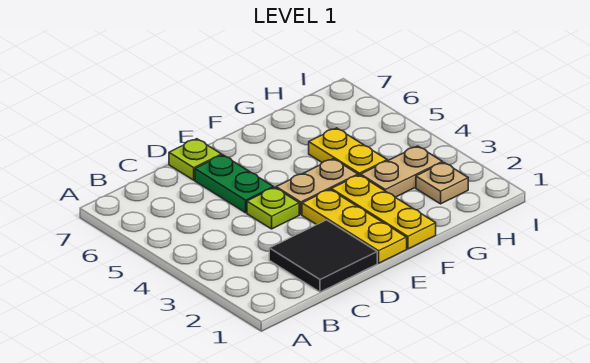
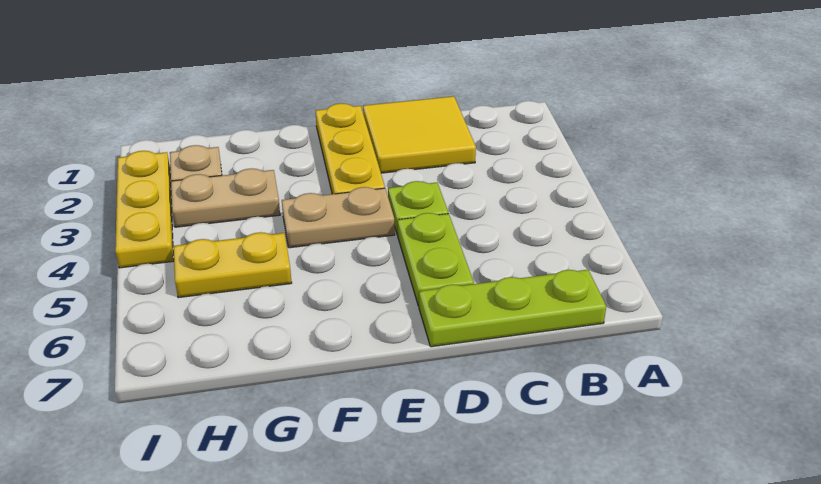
black tile C1:D2 level 1 -> yellow tile C1:D2 level 1
green plate D5:D6 level 1 -> lime plate D5:D6 level 1
lime plate D7 level 1 -> lime plate B7:D7 level 1
yellow plate F1:F3 level 1 -> yellow plate I2:I4 level 1
yellow plate G4:G5 level 1 -> yellow plate G5:H5 level 1

